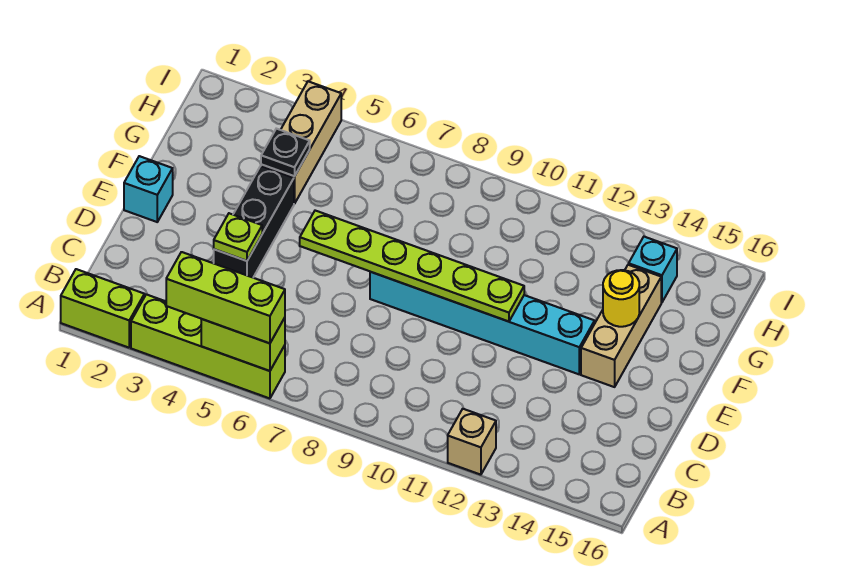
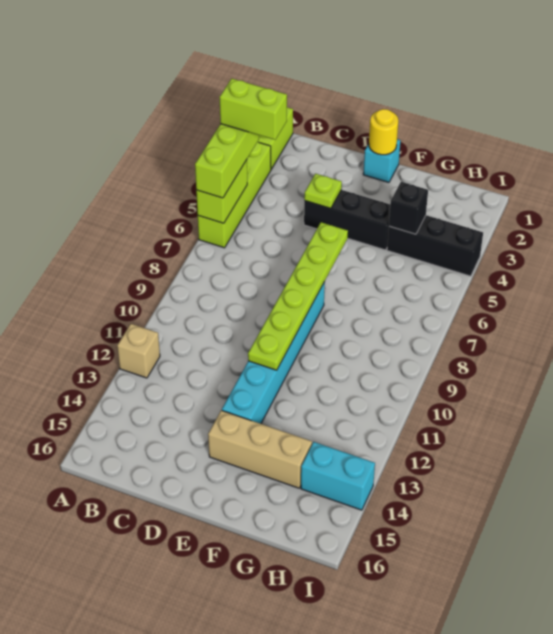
none -> lime brick A4:B4 level 4
yellow round brick F14 level 2 -> yellow round brick E1 level 2
tan brick G4:I4 level 1 -> black brick G4:I4 level 1
black plate G4 level 2 -> black brick G4 level 2
cyan brick H14 level 1 -> cyan brick H14:I14 level 1

